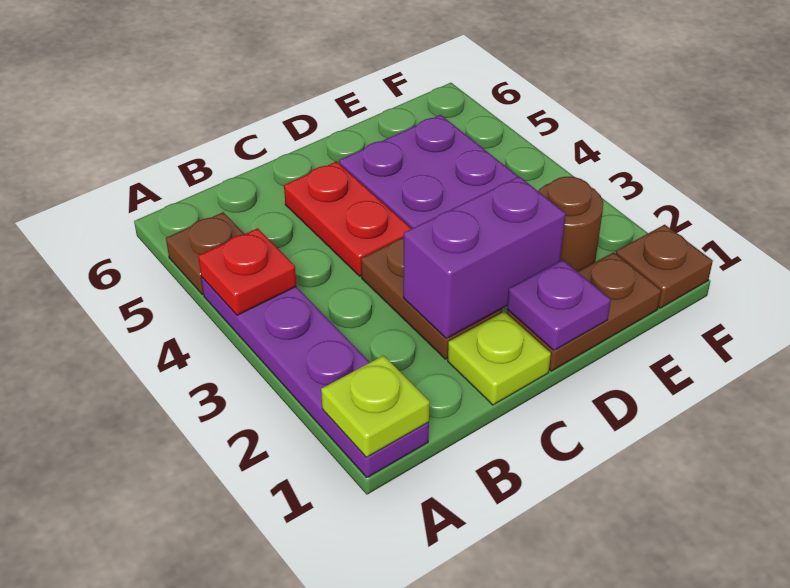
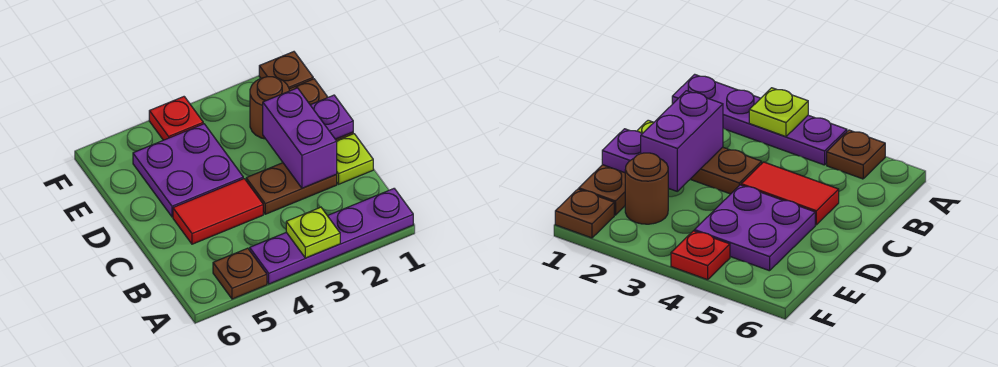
lime plate A1 level 2 -> lime plate A3 level 2
red plate A4 level 2 -> red plate F4 level 1
red plate C4:C5 level 1 -> red tile C4:C5 level 1

